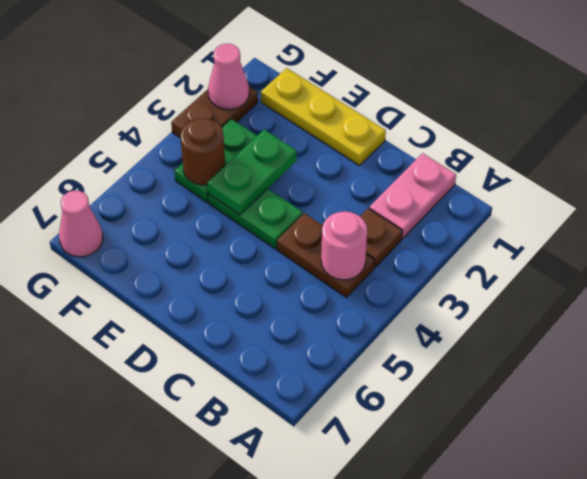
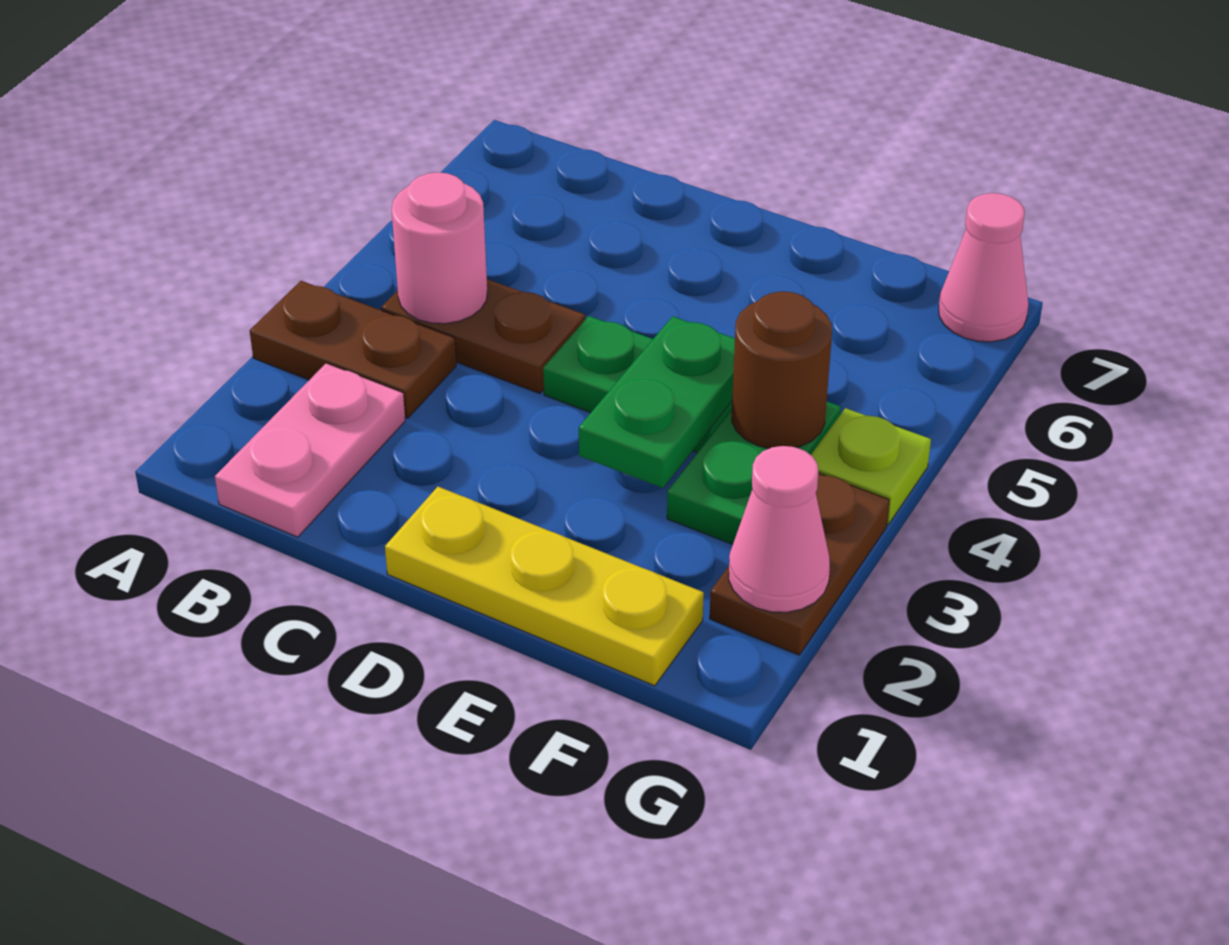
brown plate B3 level 1 -> brown plate A3:B3 level 1
none -> lime plate G4 level 1

